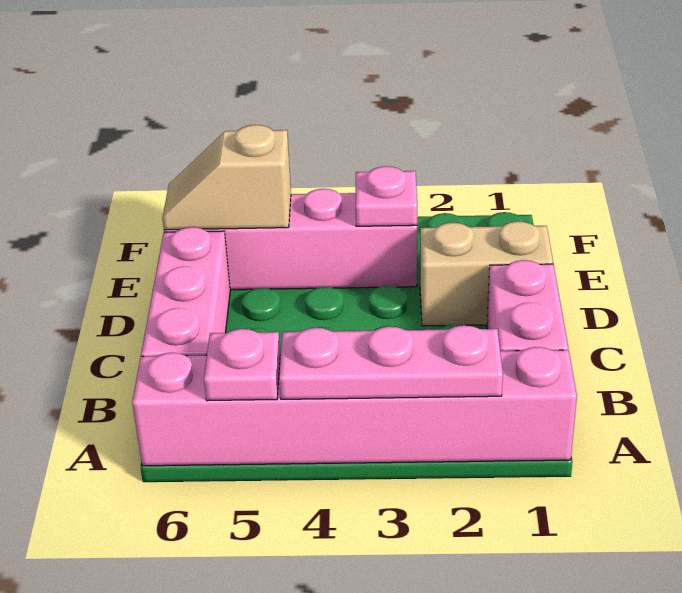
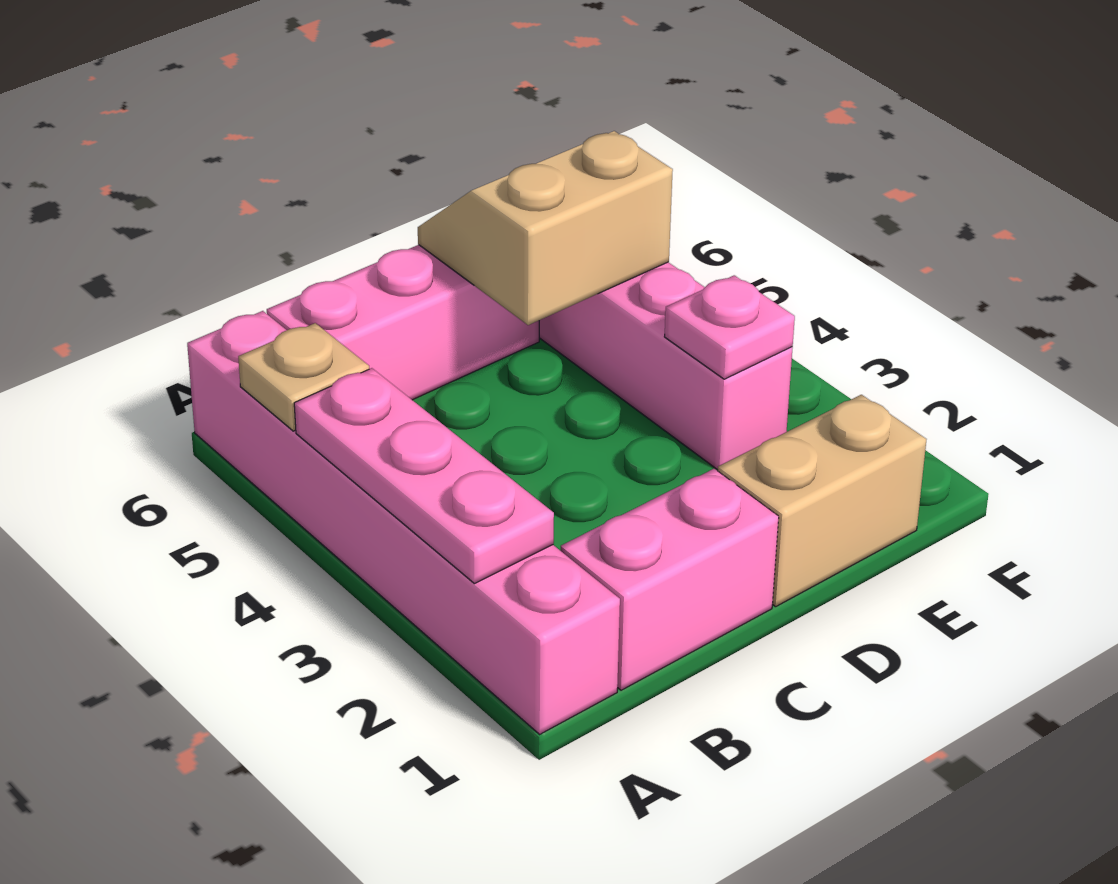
pink plate A5 level 2 -> tan plate A5 level 2
tan brick D1:D2 level 1 -> tan brick D1:E1 level 1
tan slope E5:E6 level 2 top 5 -> tan slope D5:E6 level 2 top 5

